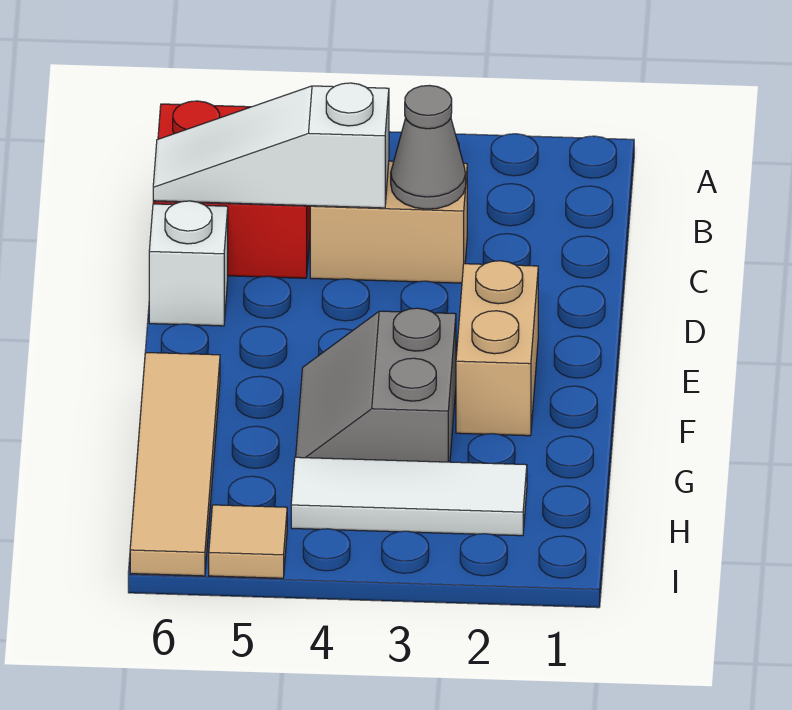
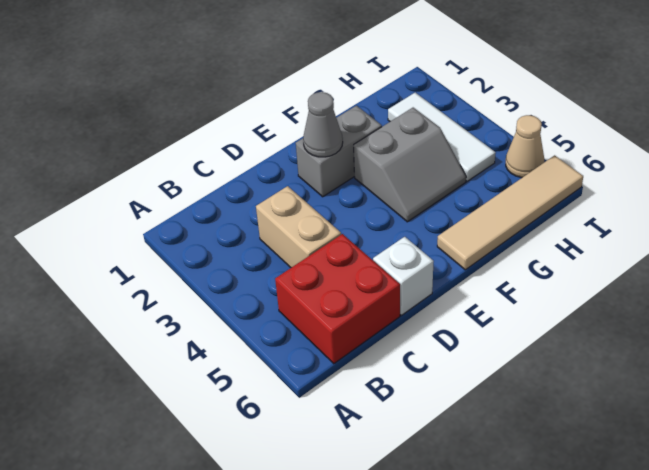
grey cone C3 level 2 -> grey cone E2 level 2
white slope C4:C6 level 2 top 4 -> none
tan brick E2:F2 level 1 -> grey brick E2:F2 level 1
tan tile I5 level 1 -> tan cone I5 level 1

